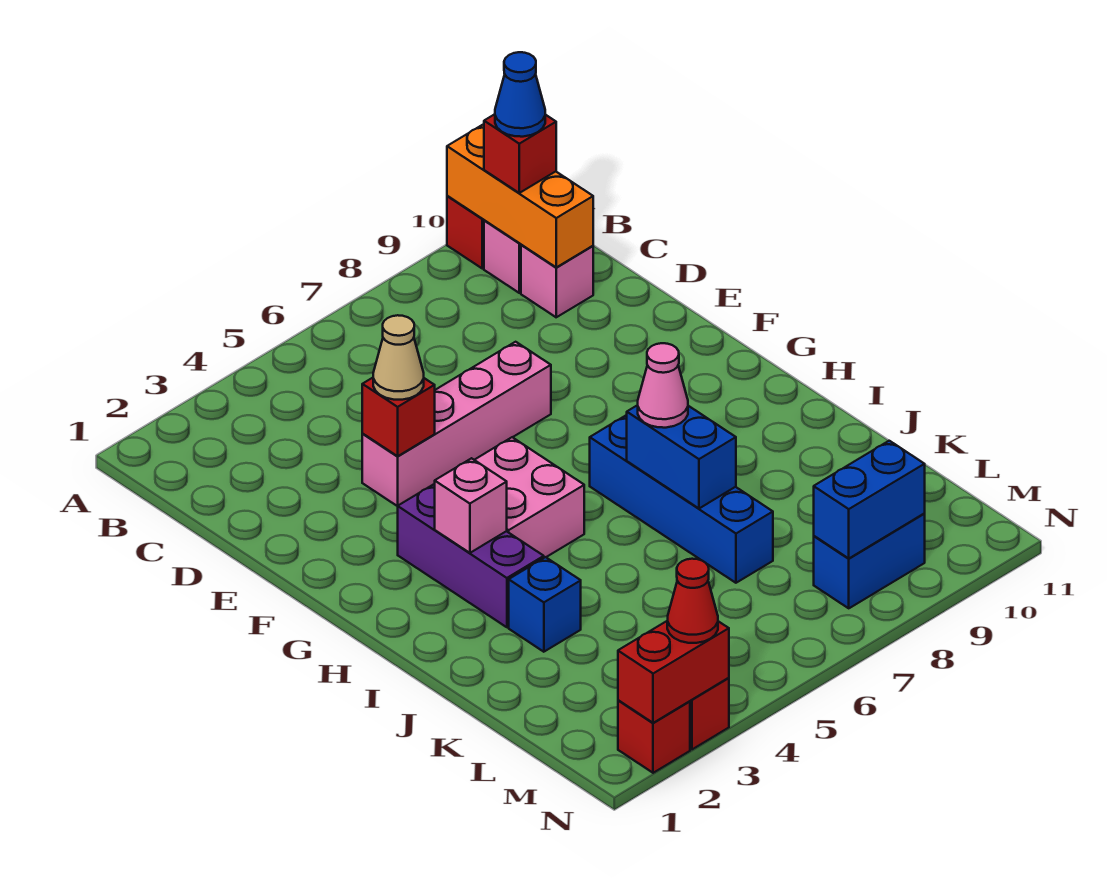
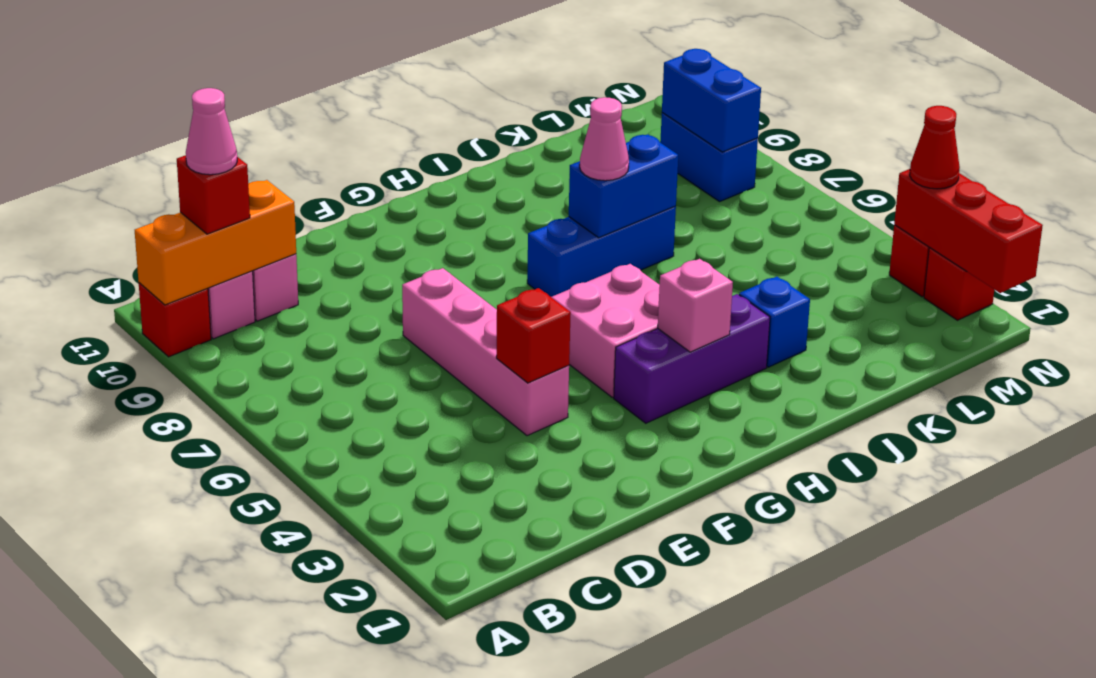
blue cone B10 level 4 -> pink cone B10 level 4
tan cone E4 level 3 -> none
blue brick H7:K7 level 1 -> blue brick H7:J7 level 1
red brick N2:N3 level 2 -> red brick N1:N3 level 2

